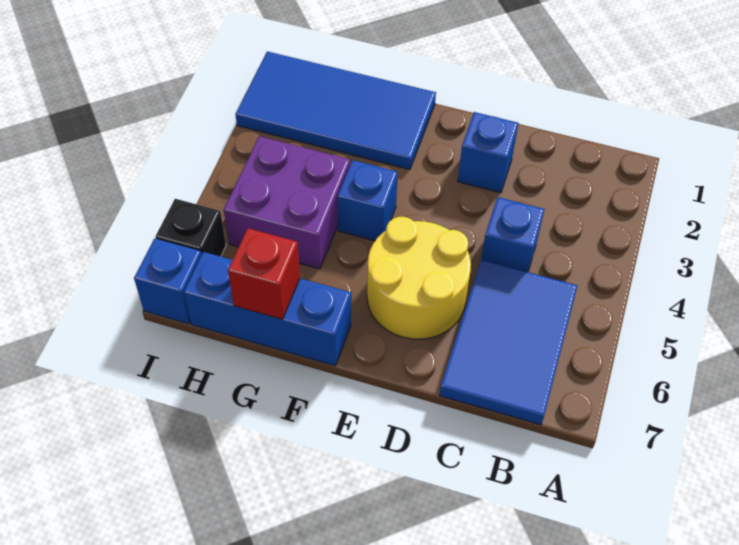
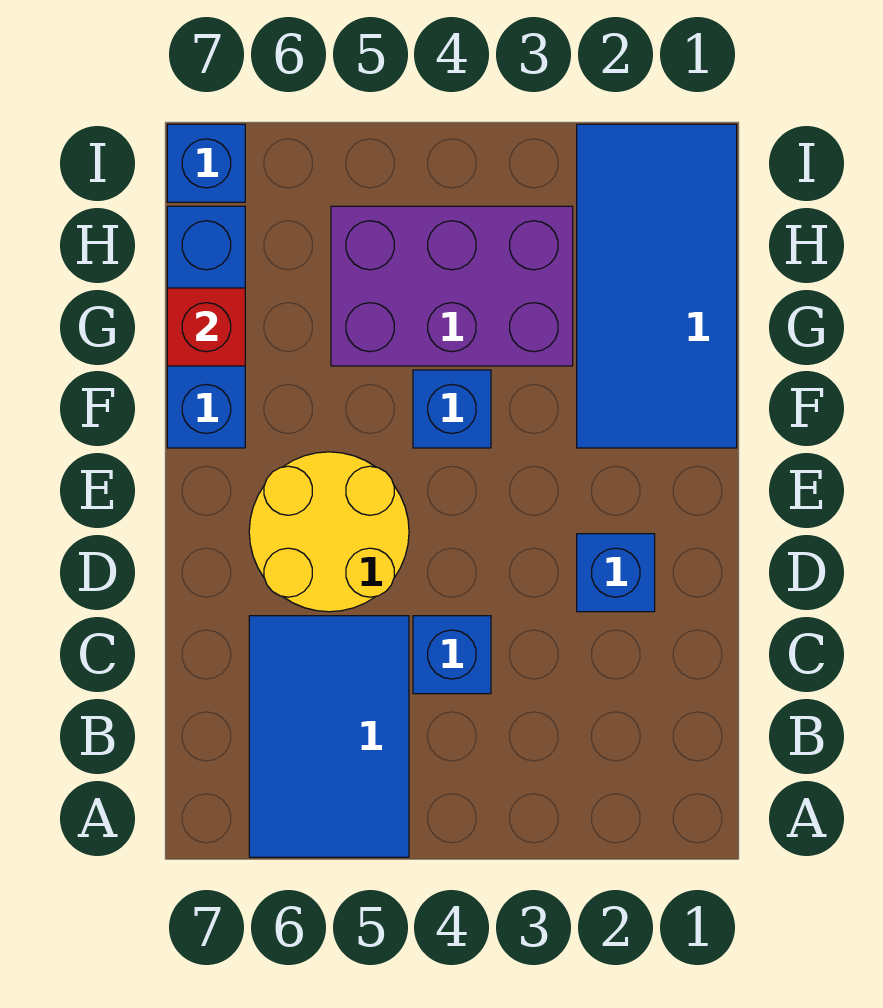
blue tile B5:C7 level 1 -> blue tile A5:C6 level 1
purple brick G4:H5 level 1 -> purple brick G3:H5 level 1
black brick I6 level 1 -> none

